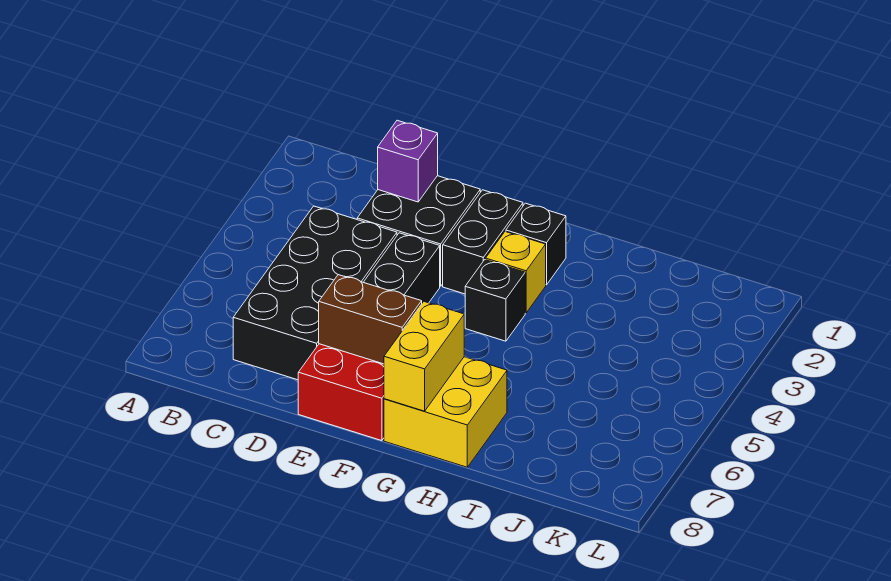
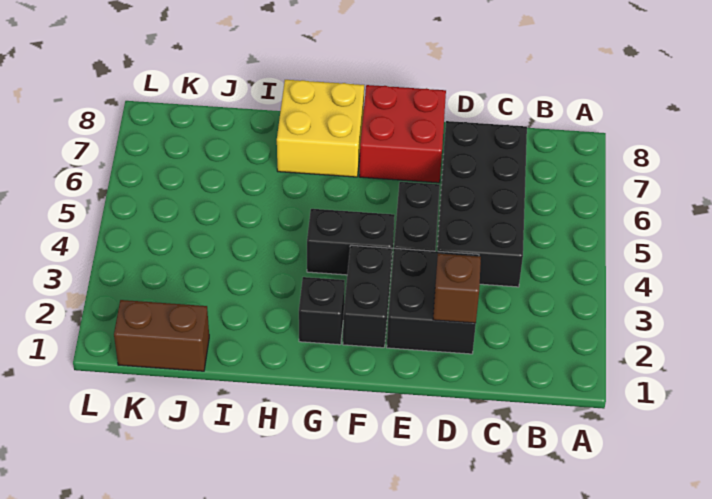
purple brick D2 level 2 -> brown brick D2 level 2
brown brick E7:F7 level 2 -> brown brick J1:K1 level 1
yellow brick G3 level 1 -> none
black brick G4 level 1 -> black brick F4:G4 level 1
yellow brick G7:G8 level 2 -> none

